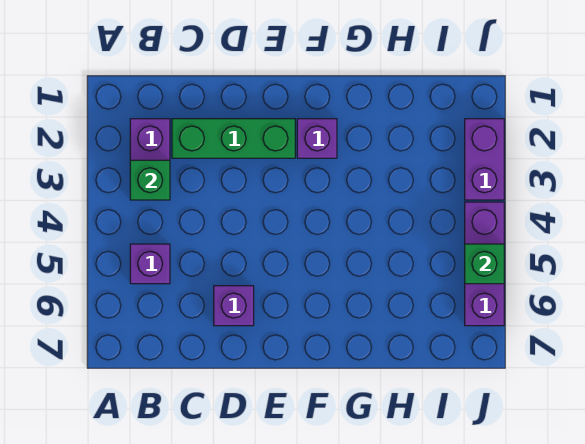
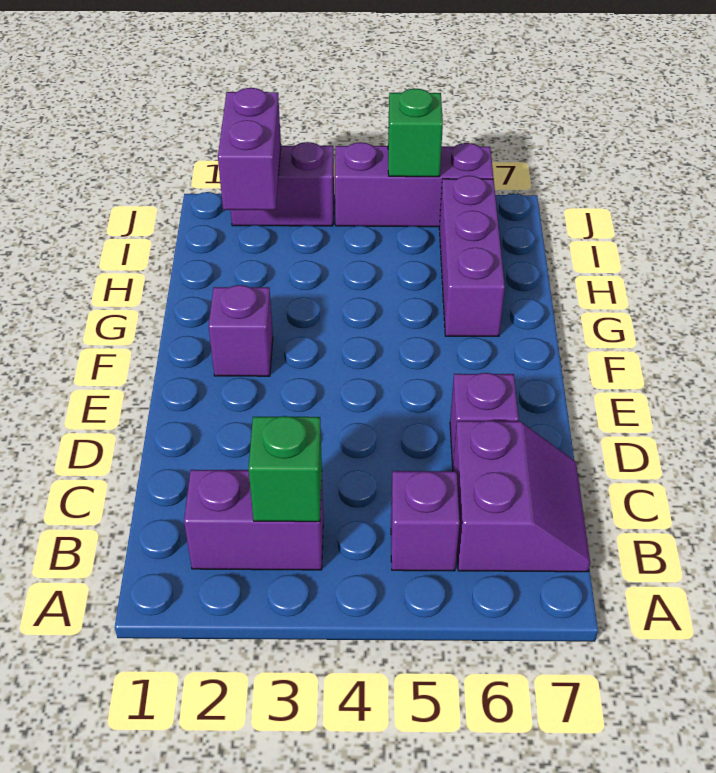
none -> purple slope B6:C7 level 1 top 6
green brick C2:E2 level 1 -> none
none -> purple brick G6:I6 level 1
none -> purple brick I2:J2 level 2

